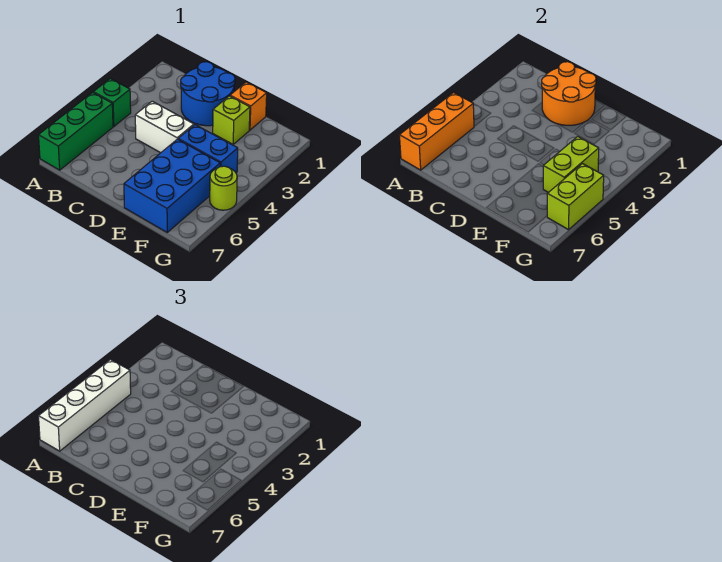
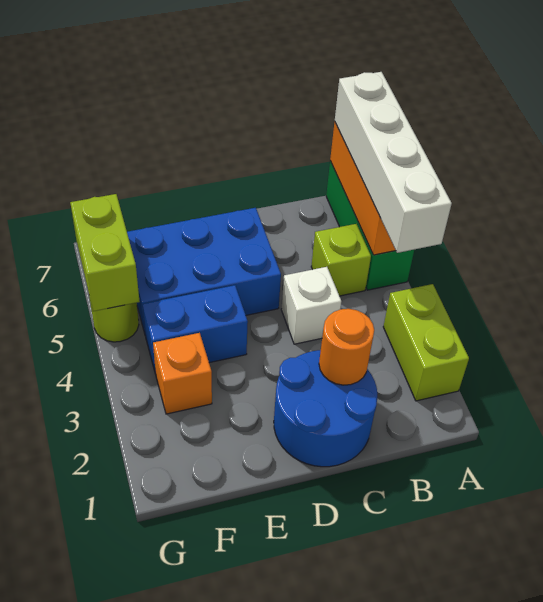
green brick A4 level 1 -> none
orange round brick C1:D2 level 2 -> orange round brick C2 level 2
white brick C4:D4 level 1 -> white brick C4 level 1
orange brick E1 level 1 -> orange brick F3 level 1
lime brick E2 level 1 -> lime brick B5 level 1
blue brick E5:F7 level 1 -> blue brick D5:F6 level 1
lime brick F4:F5 level 2 -> lime brick A2:A3 level 1

